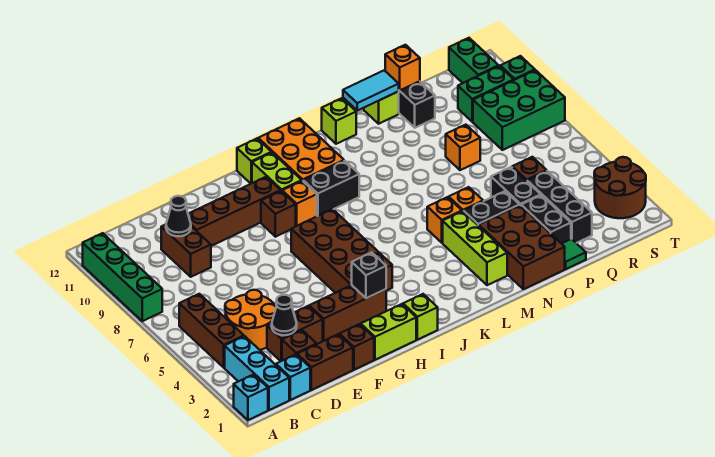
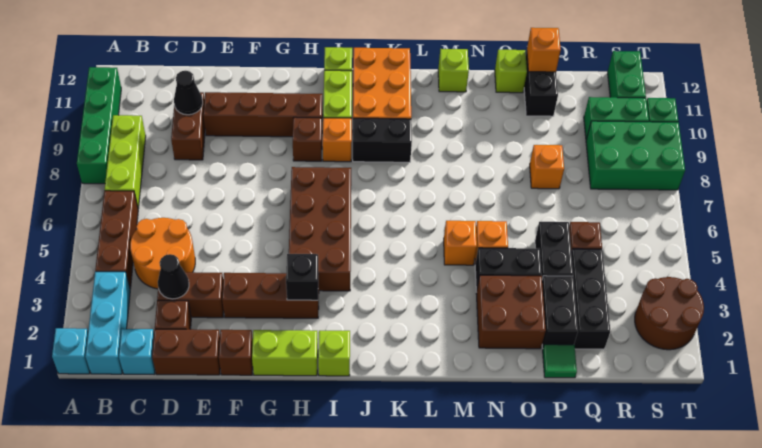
lime brick M2:M4 level 1 -> lime brick B7:B9 level 1
brown brick N1:O3 level 1 -> brown brick N2:O3 level 1
cyan tile N12:O12 level 2 -> none

